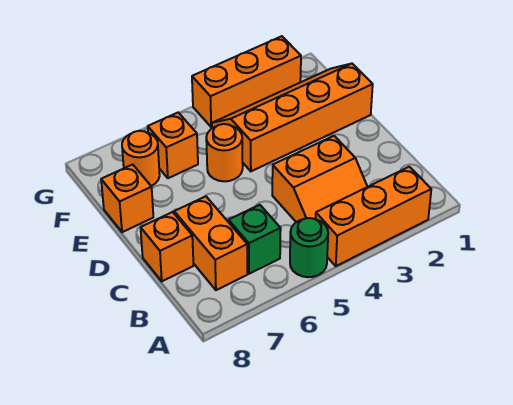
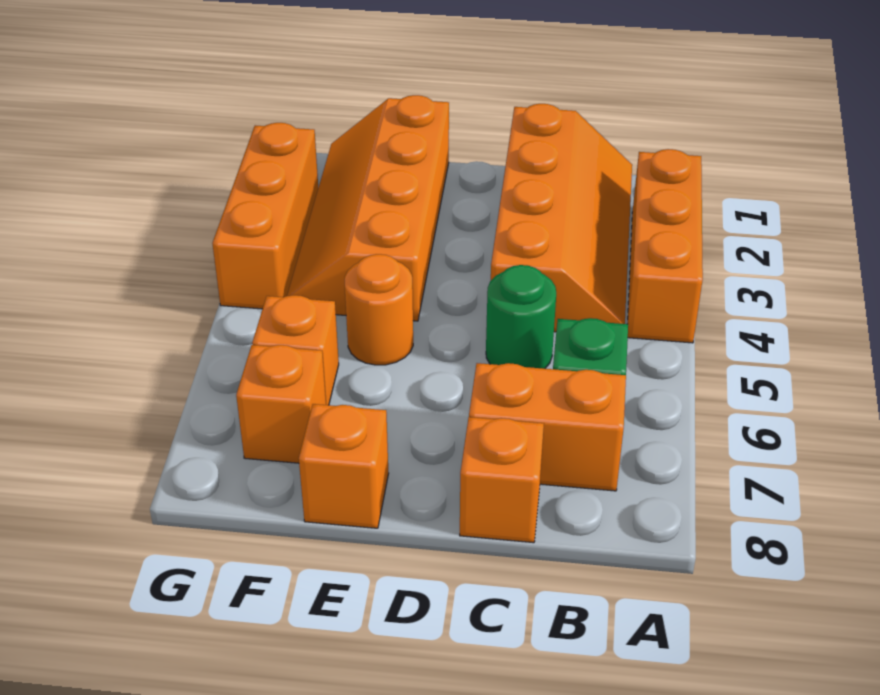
green round brick A5 level 1 -> green round brick C5 level 1
orange slope B3:C4 level 1 top C -> orange slope B1:C4 level 1 top C
orange round brick F7 level 1 -> orange brick F7 level 1

